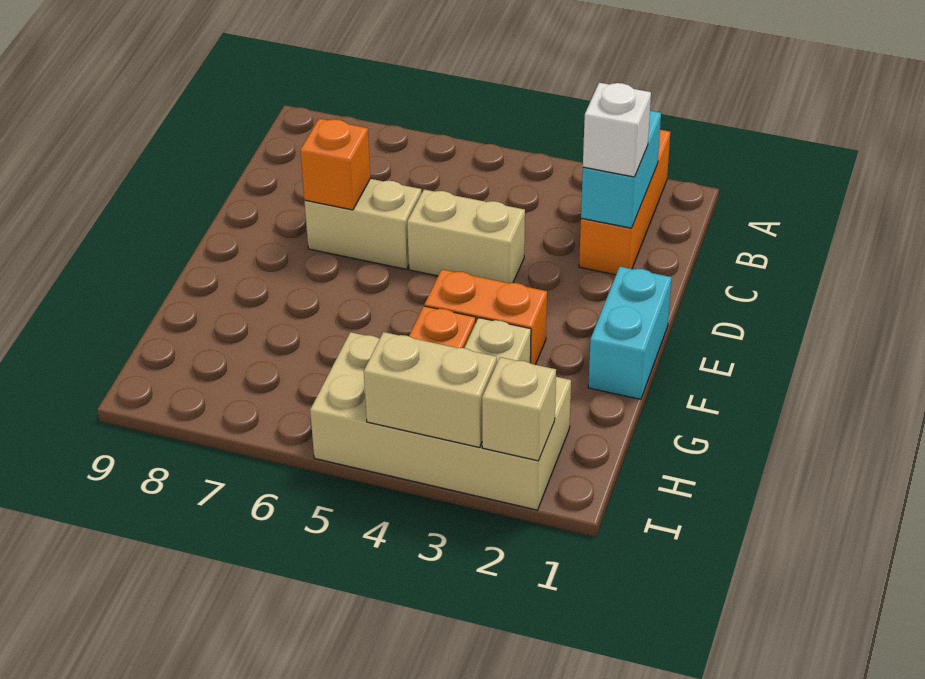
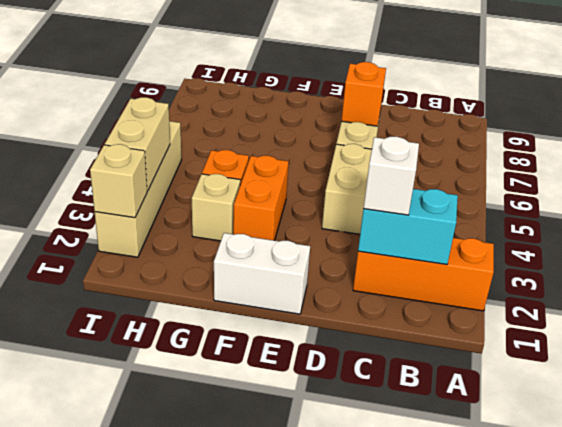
cyan brick E1:F1 level 1 -> white brick E1:F1 level 1
tan brick H2:I5 level 1 -> tan brick I2:I5 level 1

